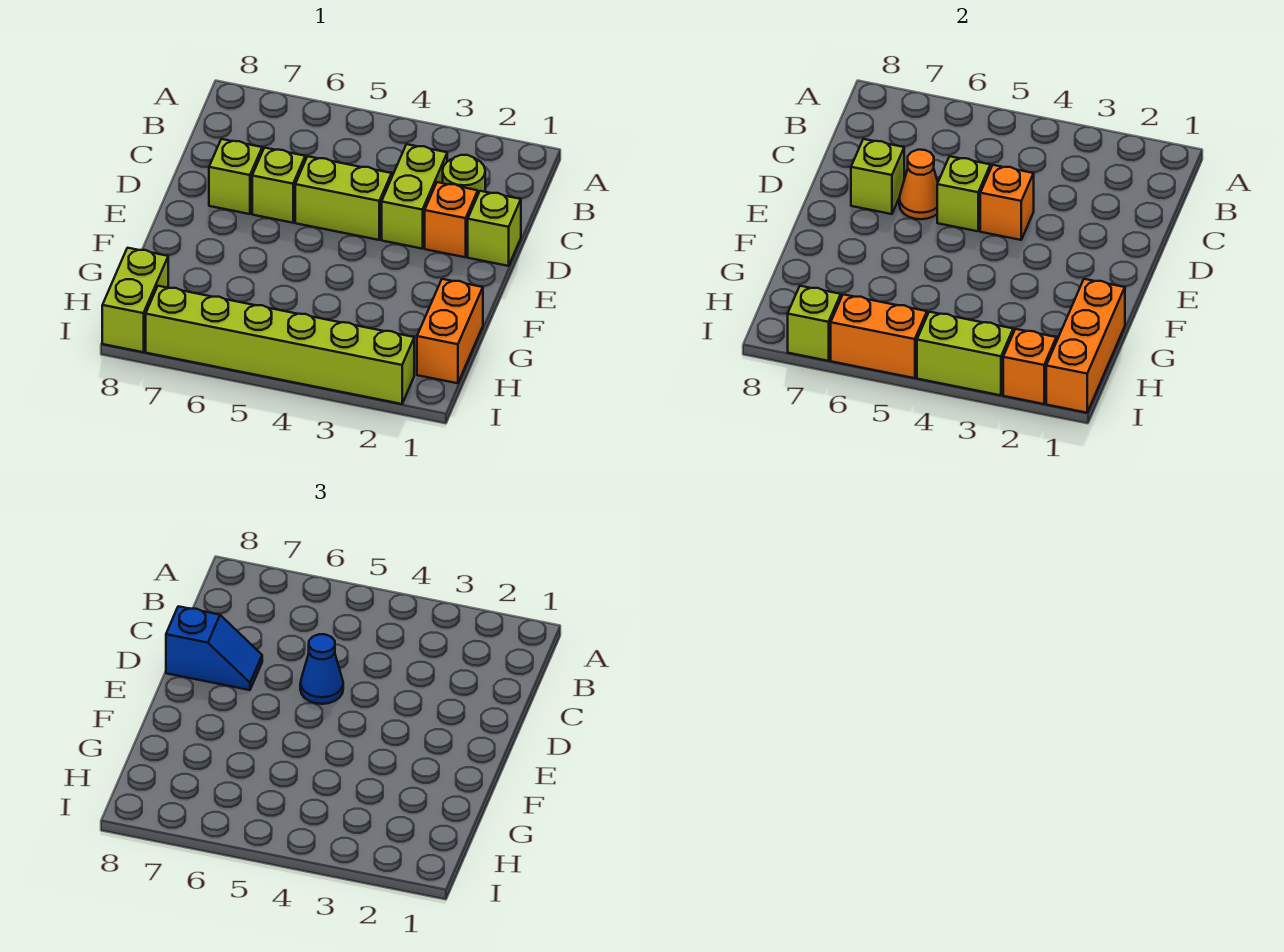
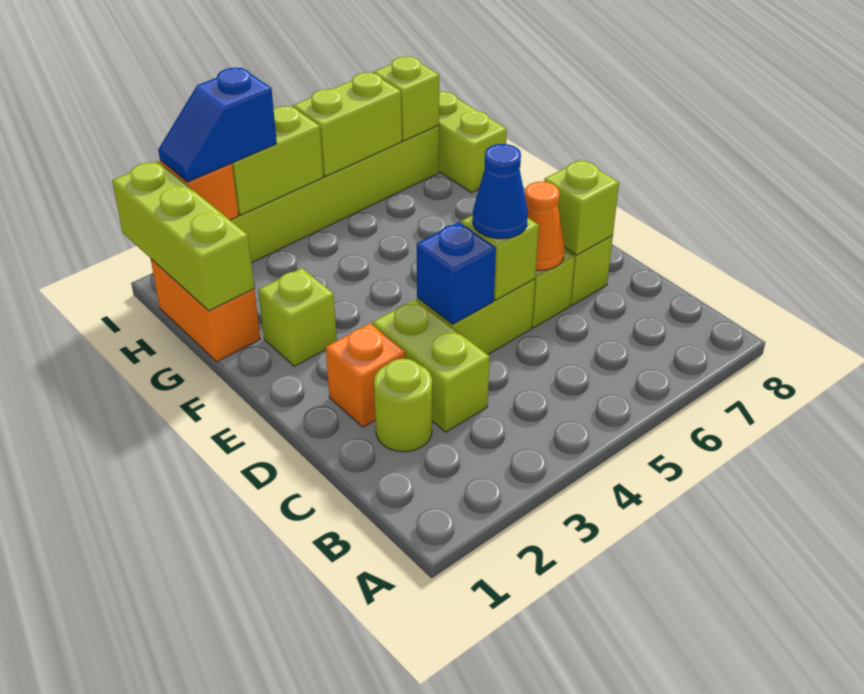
lime brick D1 level 1 -> lime brick F2 level 1
orange brick D4 level 2 -> blue brick D4 level 2
blue slope D7:D8 level 3 top 8 -> blue slope I2:I3 level 3 top 3
orange brick G1:I1 level 2 -> lime brick G1:I1 level 2
orange brick I5:I6 level 2 -> lime brick I5:I6 level 2

